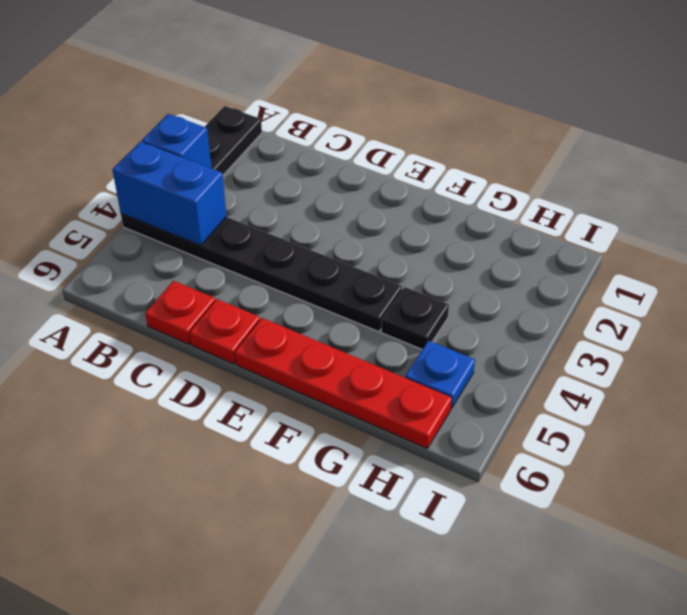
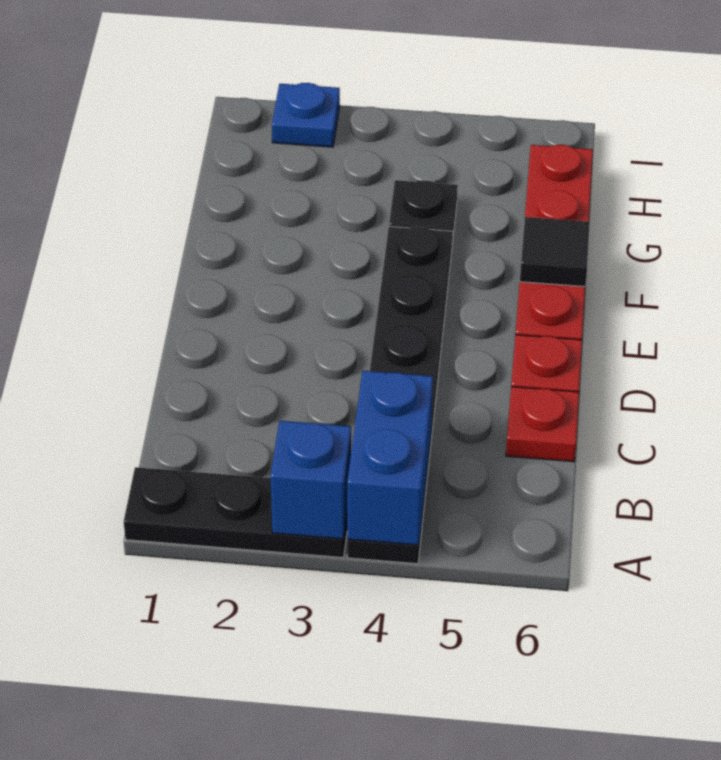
none -> black tile F6 level 2
blue plate H5 level 1 -> blue plate I2 level 1

